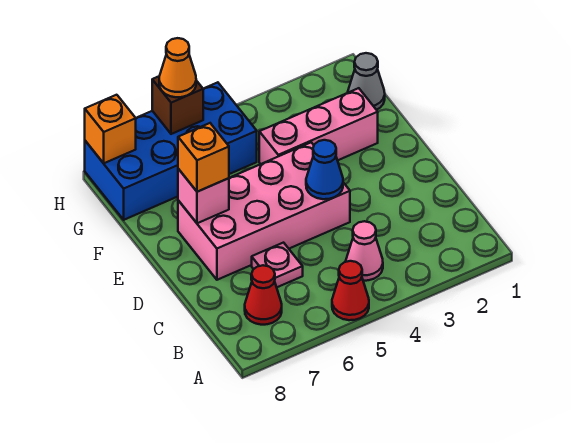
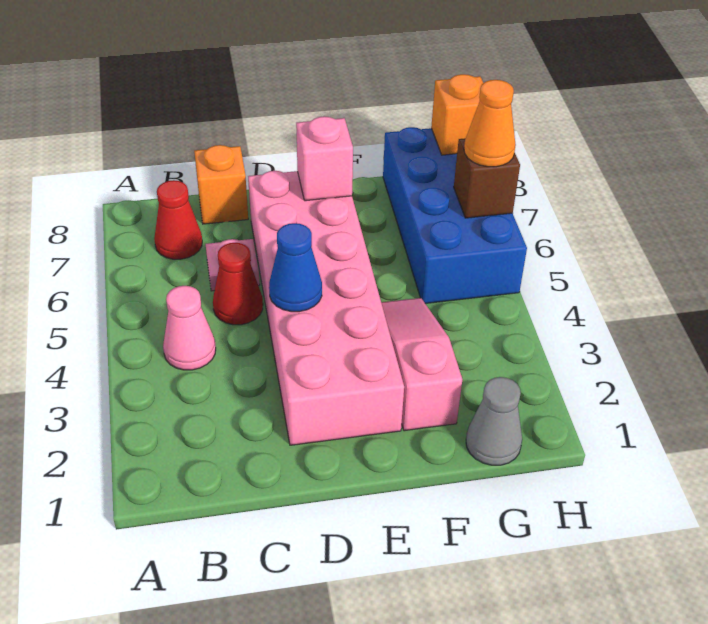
red cone A5 level 1 -> red cone C5 level 1
pink brick D4:E7 level 1 -> pink brick D2:E7 level 1
orange brick E7 level 3 -> orange brick C8 level 1
pink brick F2:F4 level 1 -> pink slope F2:F4 level 1 top 2

